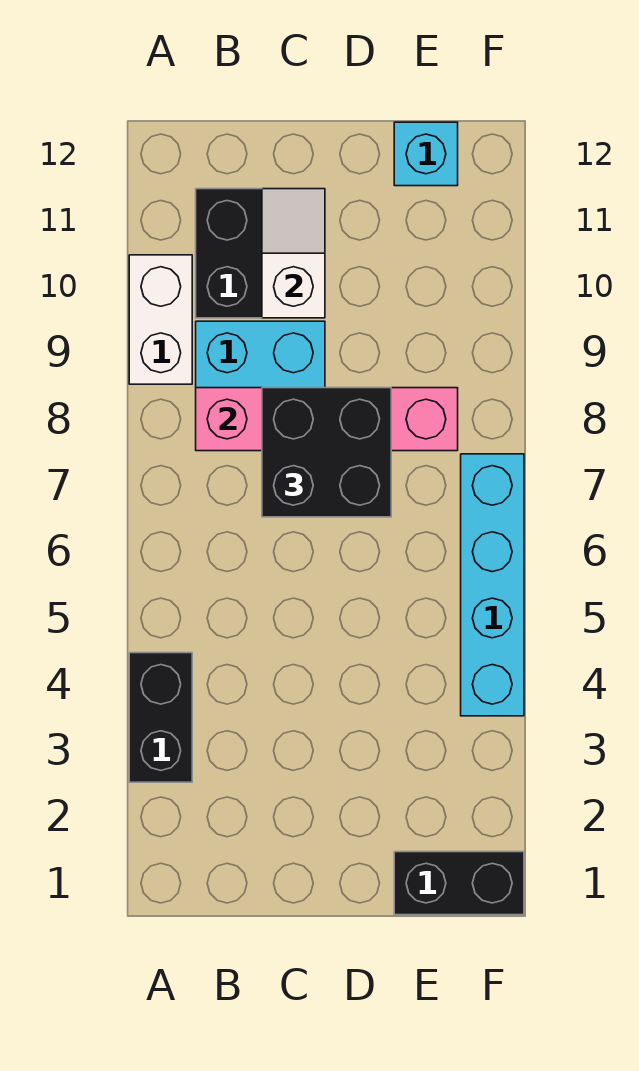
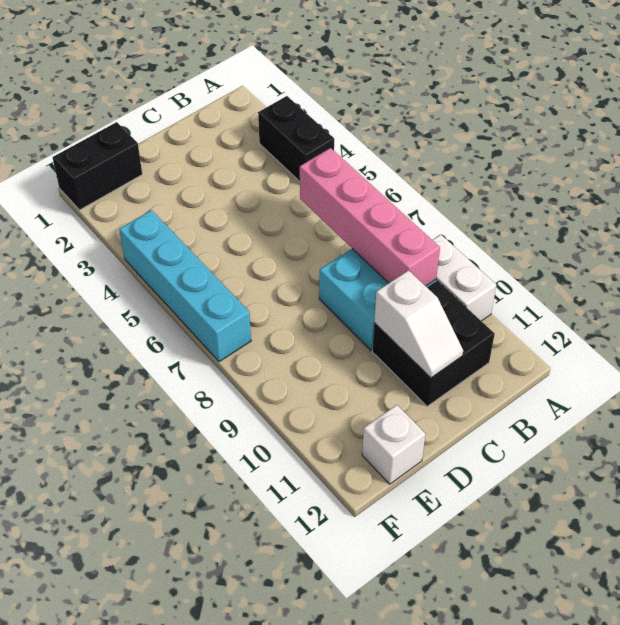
pink brick B8:E8 level 2 -> pink brick B6:B9 level 2
black brick C7:D8 level 3 -> none
cyan brick E12 level 1 -> white brick E12 level 1

